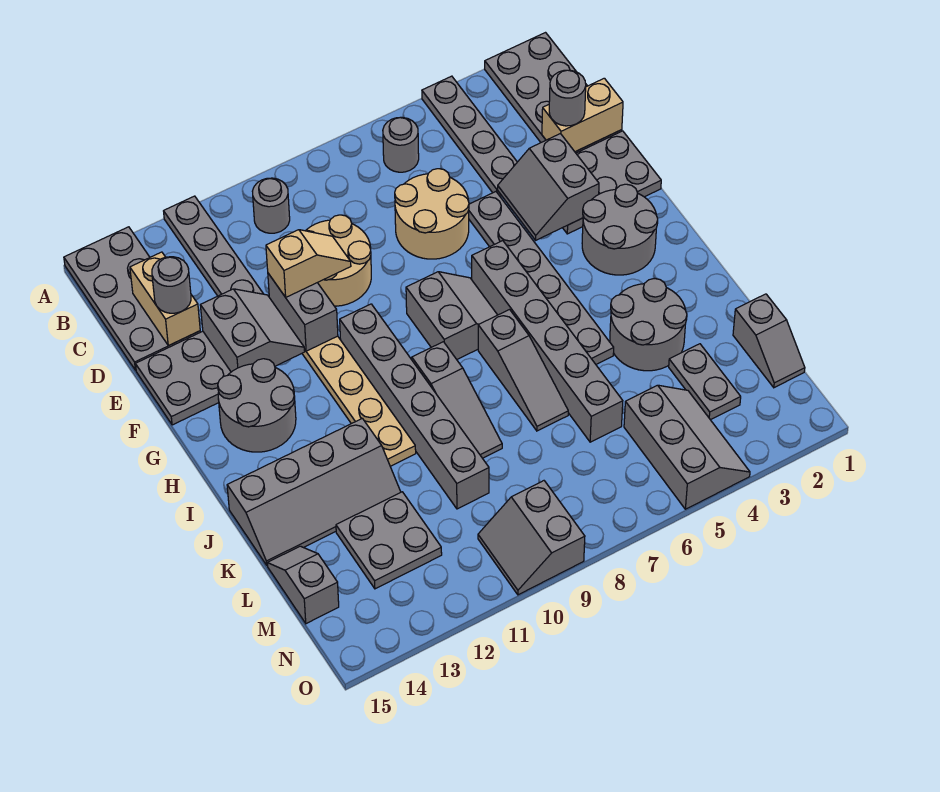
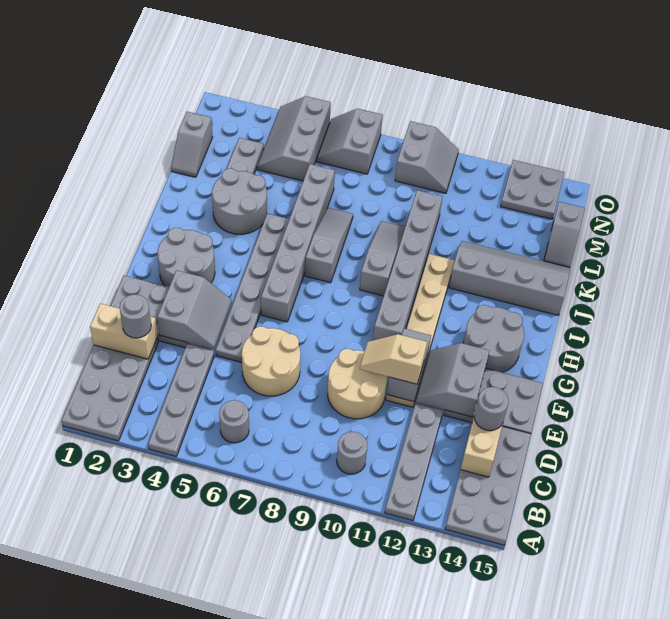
grey slope G7:H8 level 1 top 8 -> grey slope N6:O7 level 1 top 7
grey slope L1:M1 level 1 top L -> grey slope L1:M1 level 1 top M
grey plate L12:M13 level 1 -> grey plate N13:O14 level 1

